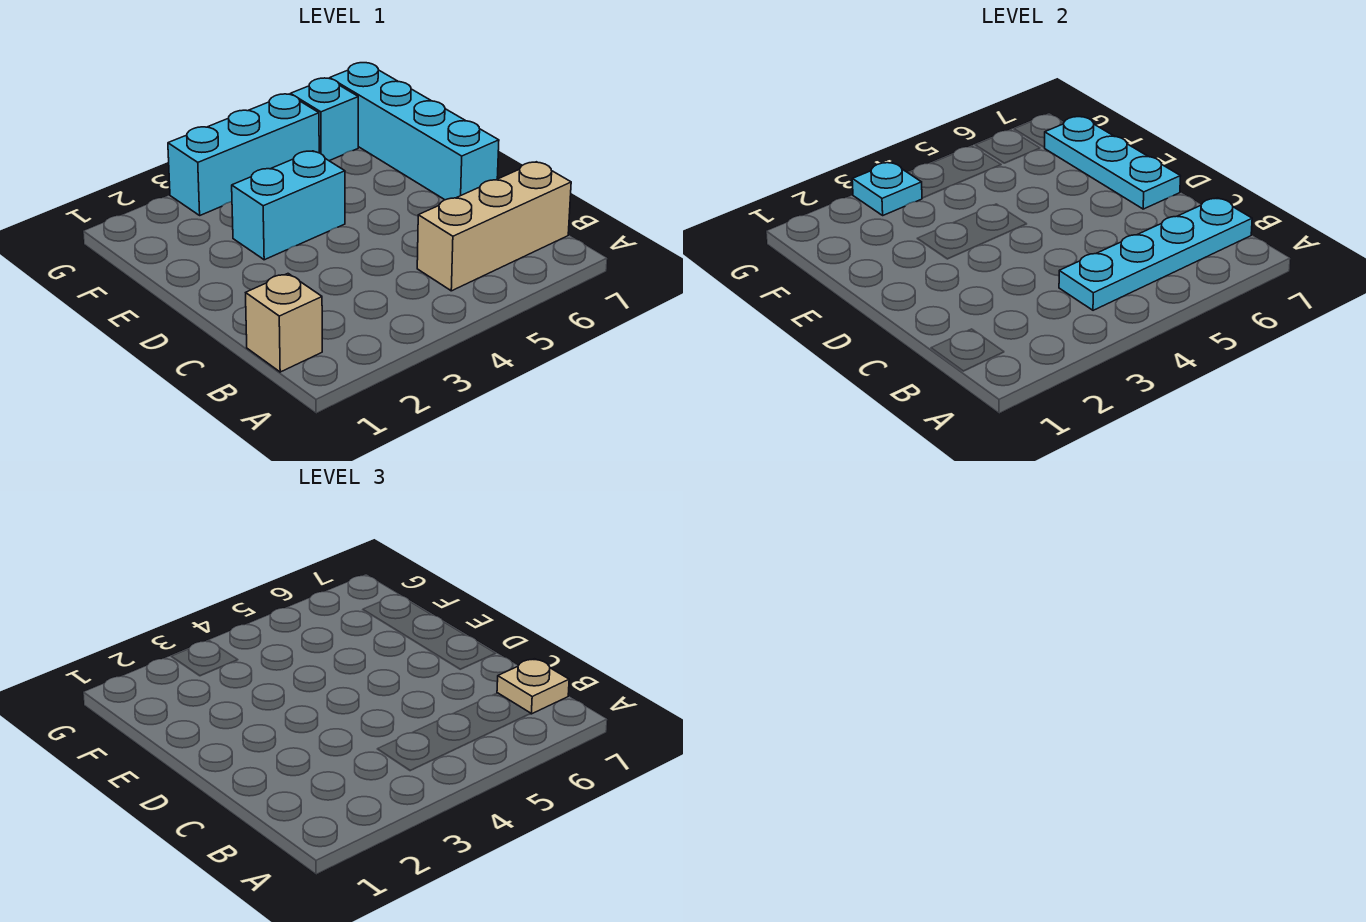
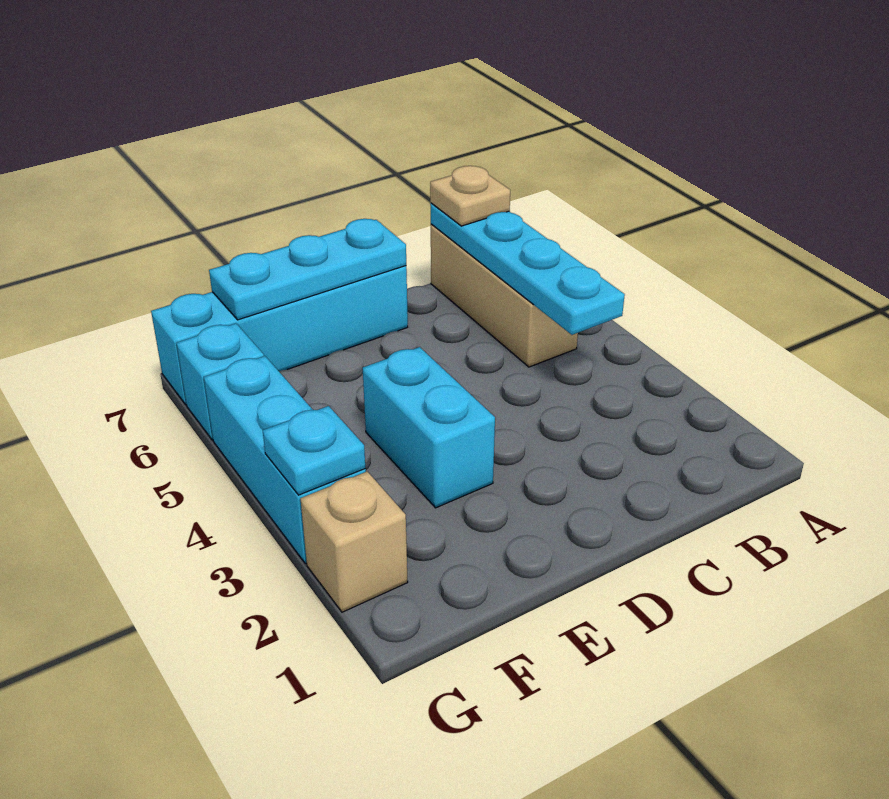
tan brick B1 level 1 -> tan brick G2 level 1

